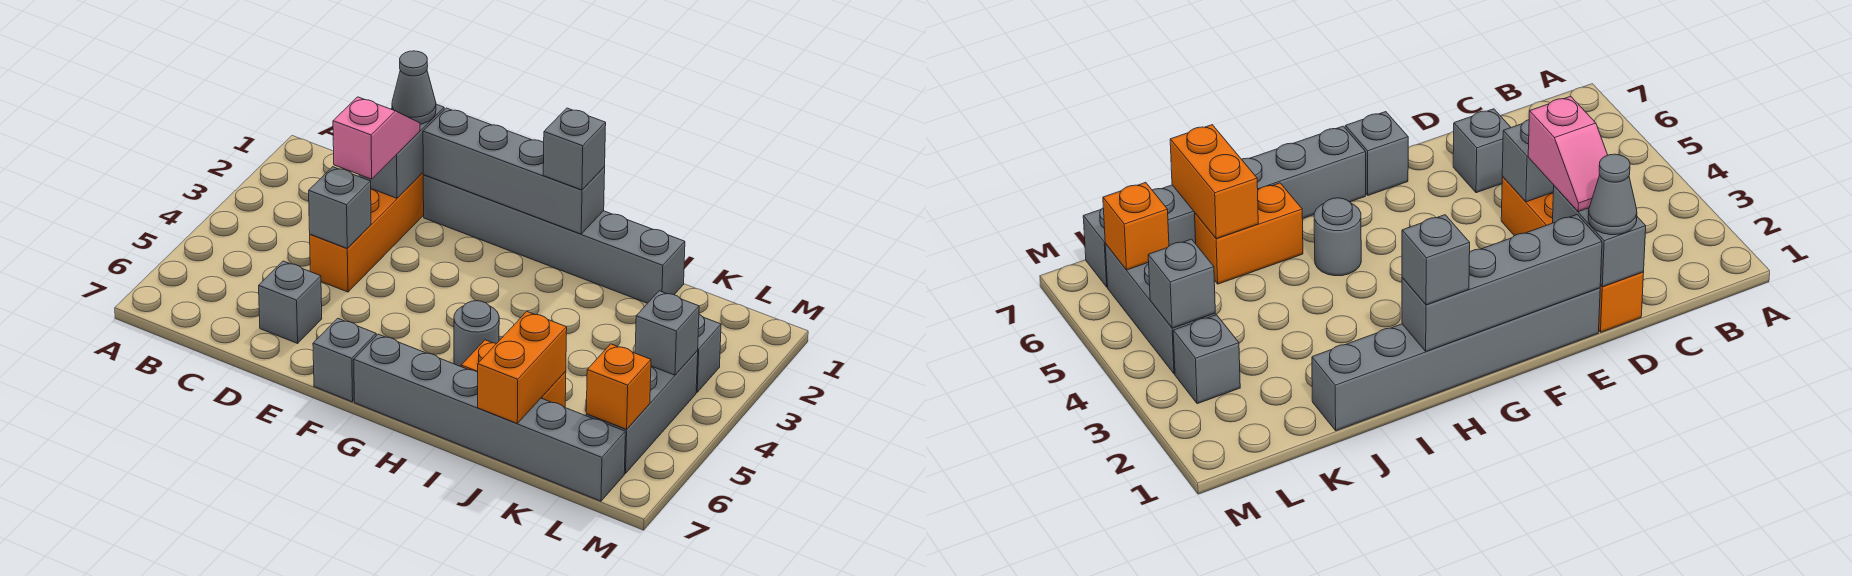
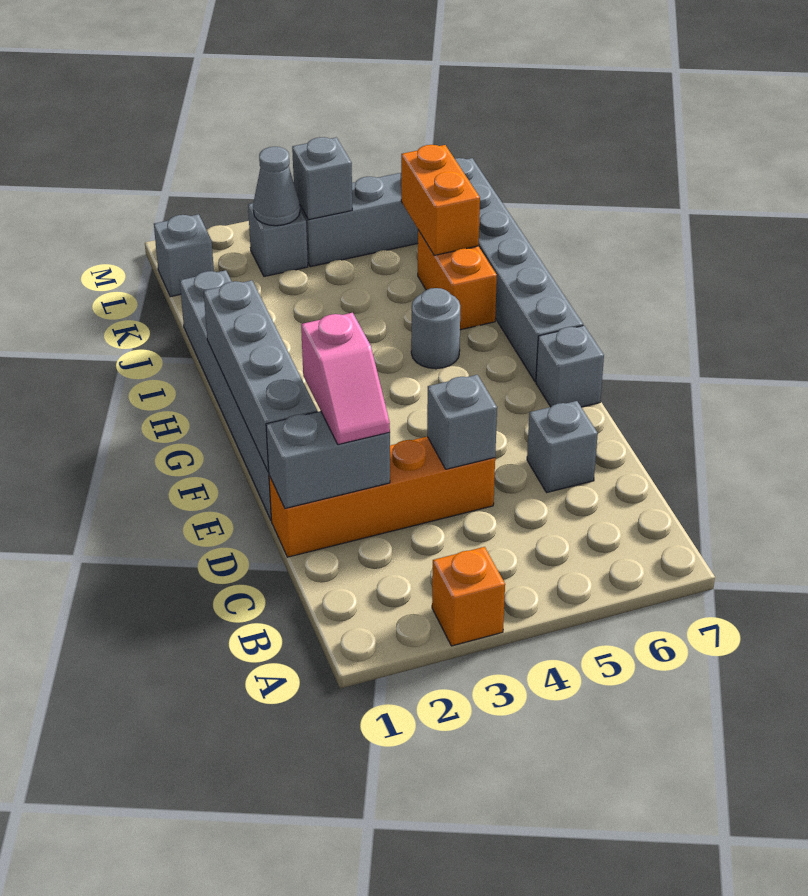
grey cone D1 level 3 -> grey cone L3 level 2
pink slope D2:D3 level 3 top 3 -> pink slope D2:E2 level 3 top E
grey brick H1 level 3 -> grey brick L1 level 1
orange brick J6:J7 level 2 -> orange brick J6:K6 level 2
orange brick L6 level 2 -> orange brick A3 level 1

